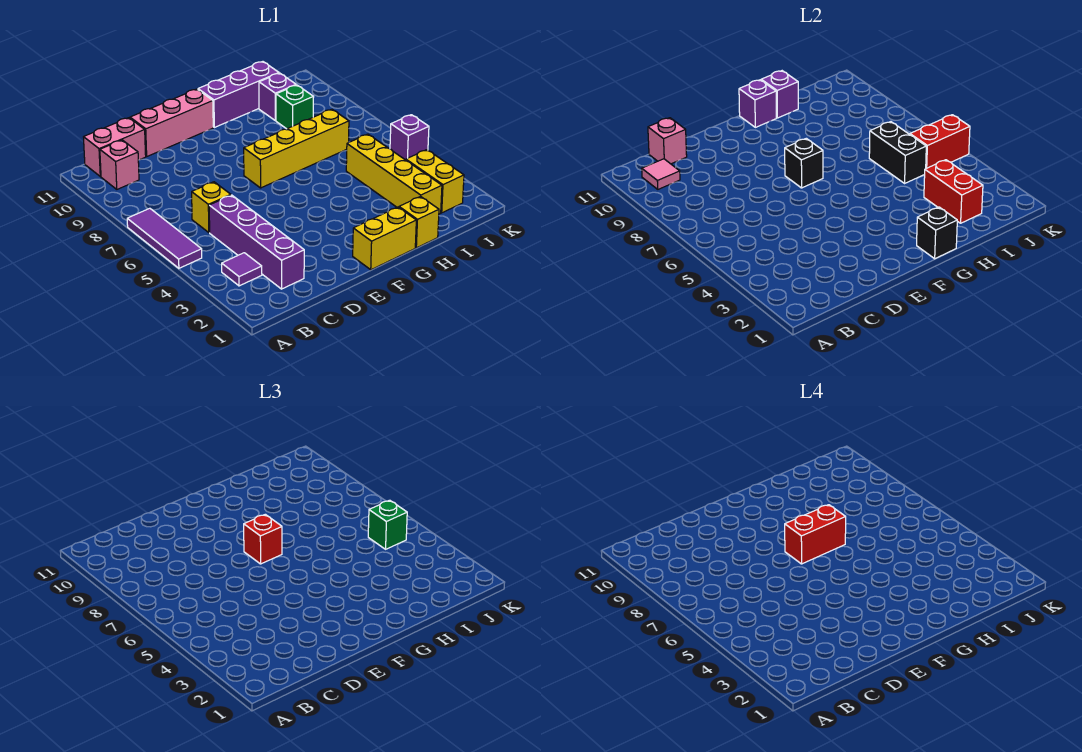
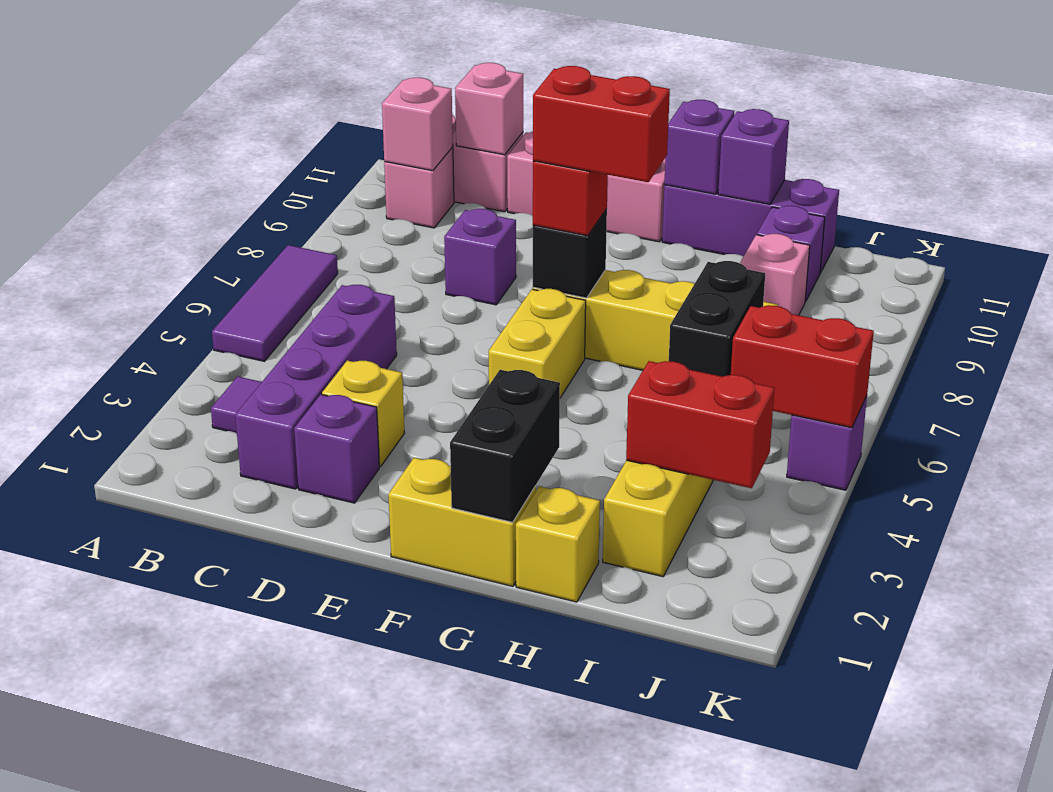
pink tile B10 level 2 -> pink brick B10 level 2
yellow brick C6 level 1 -> yellow brick D3 level 1
none -> purple brick D2 level 1
none -> purple brick D8 level 1
black brick G1 level 2 -> black brick G1:G2 level 2
red brick I2:I3 level 2 -> red brick I3:J3 level 2
green brick I9 level 1 -> pink brick I9 level 1
yellow brick J2:J3 level 1 -> yellow brick F5:F6 level 1
green brick J5 level 3 -> none

